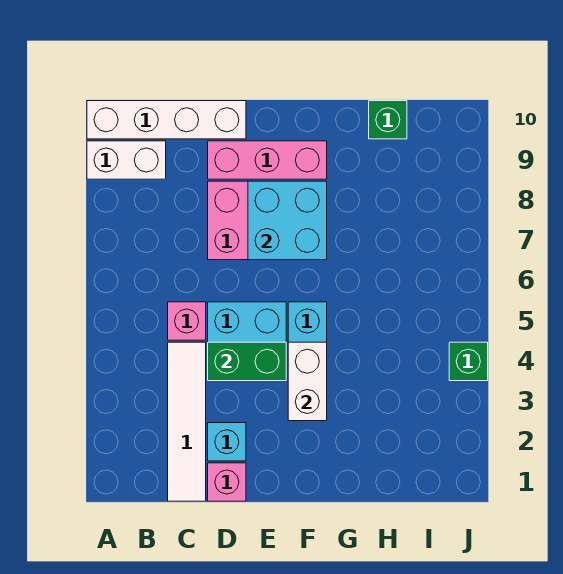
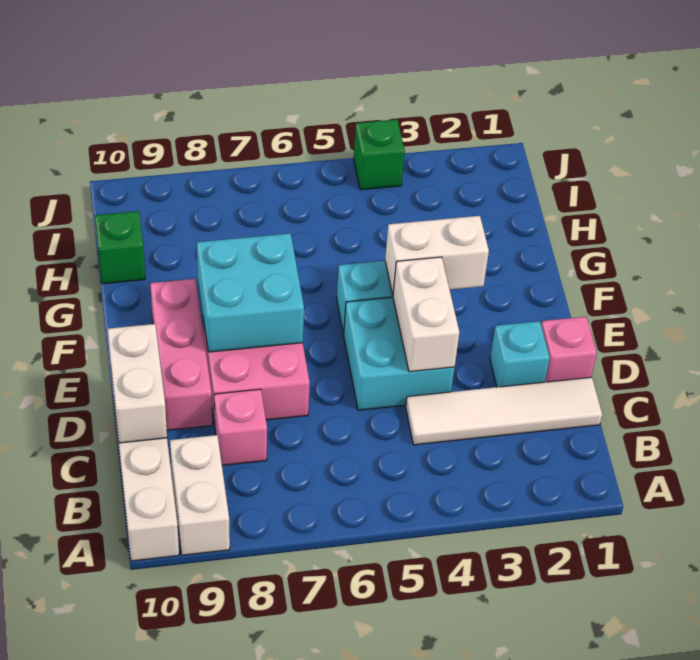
pink brick C5 level 1 -> pink brick C8 level 1
none -> white brick C10:D10 level 2
green brick D4:E4 level 2 -> white brick D4:E4 level 2

